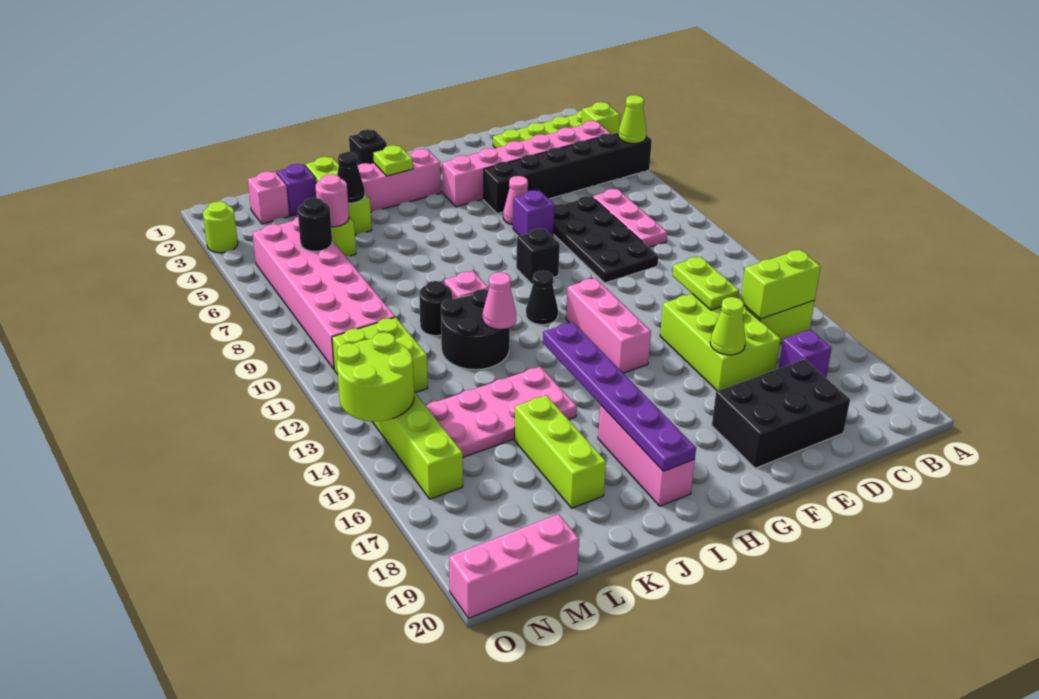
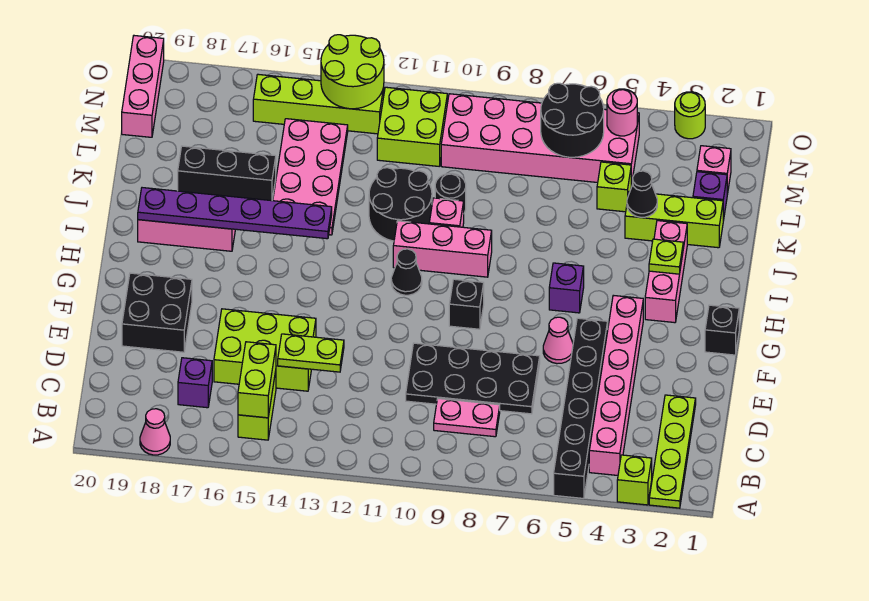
lime cone A5 level 2 -> none
pink plate C7:C9 level 1 -> pink plate C8:C9 level 1
black brick D18:F19 level 1 -> black brick E18:F19 level 1
lime cone E16 level 2 -> none
purple brick F7 level 1 -> purple brick H6 level 1
pink brick G12:G14 level 1 -> pink brick I9:I11 level 1
black brick I1 level 1 -> black brick G1 level 1
pink cone J12 level 2 -> pink cone A18 level 1
lime brick K16:K18 level 1 -> black brick K16:K18 level 1
pink round brick L5 level 2 -> pink round brick N5 level 2
black round brick M6 level 2 -> black round brick M6:N7 level 2

